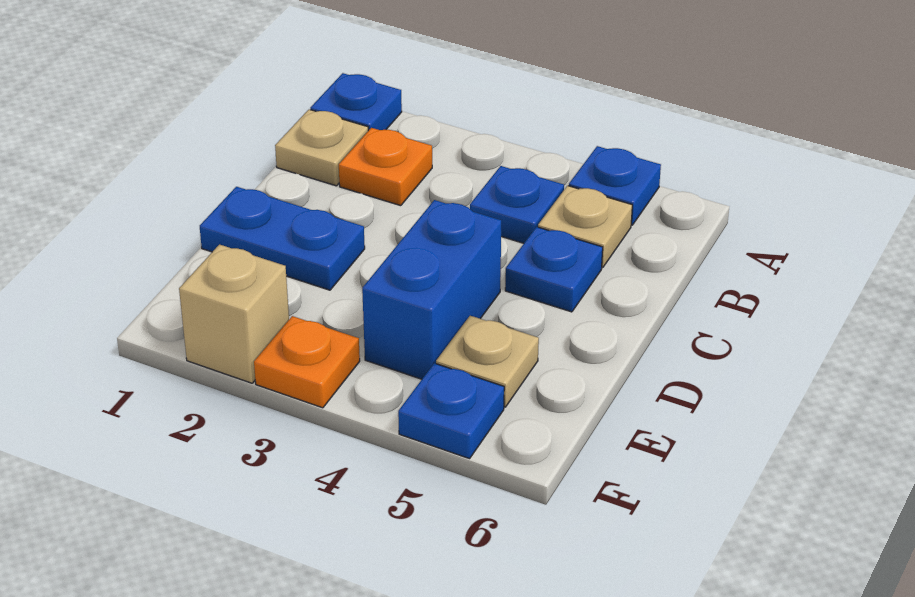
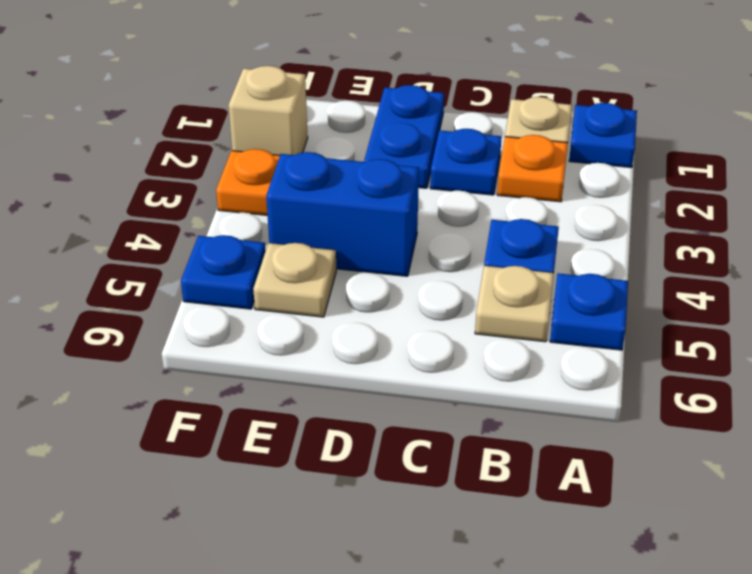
blue plate C5 level 1 -> blue plate C2 level 1

